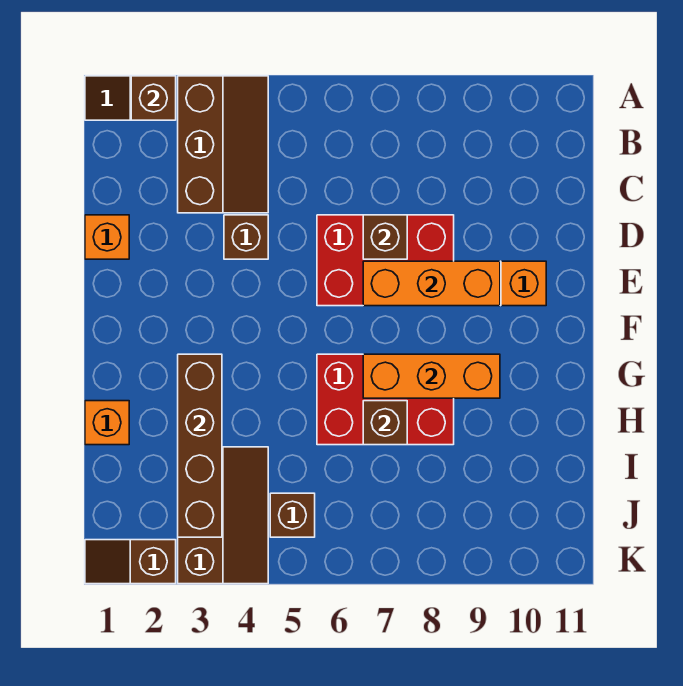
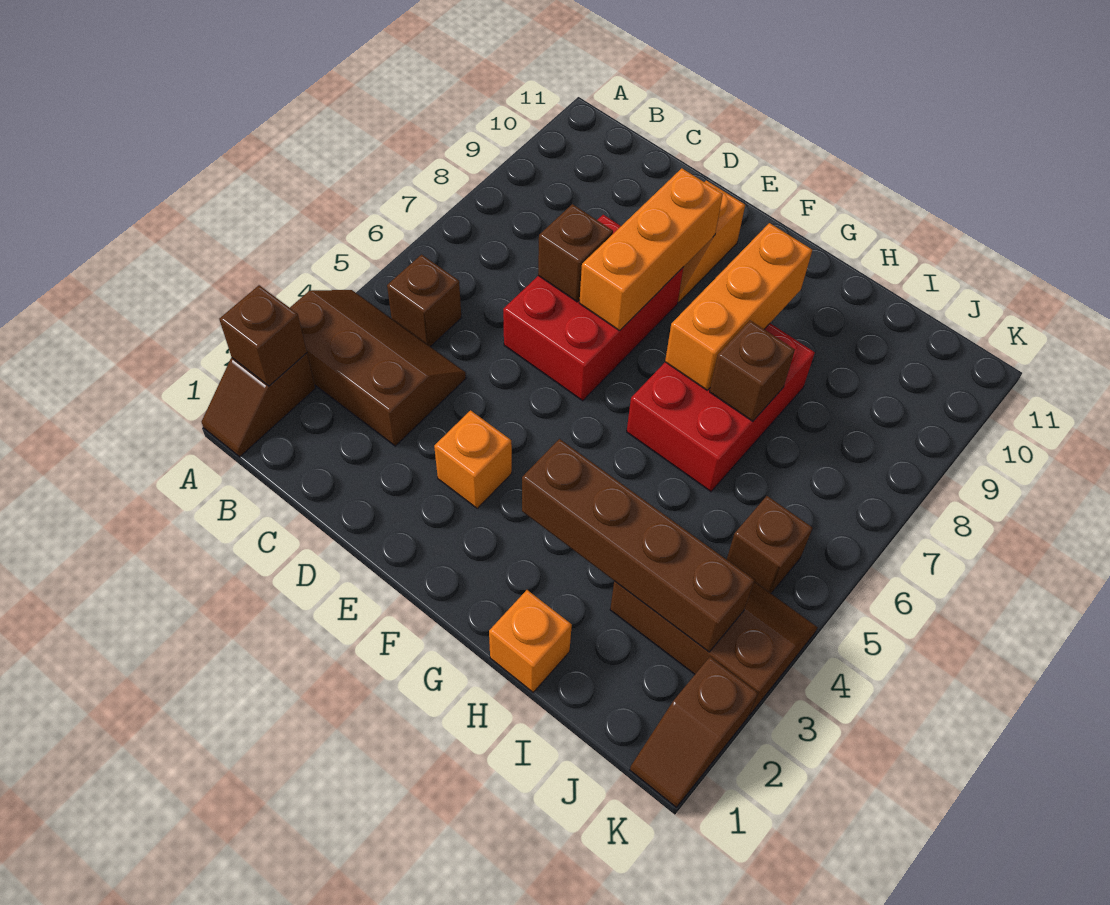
orange brick D1 level 1 -> orange brick E3 level 1
brown brick D4 level 1 -> brown brick B5 level 1

